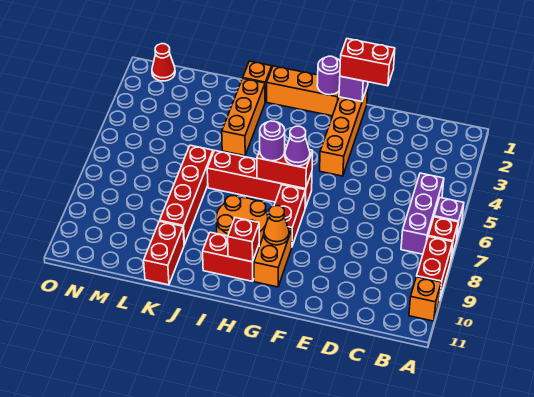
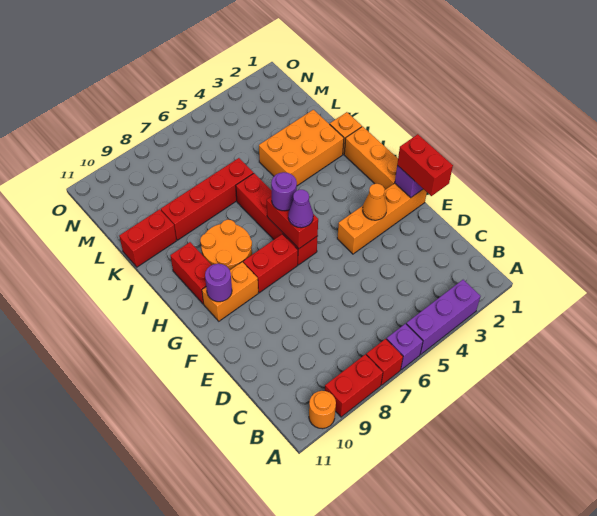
orange brick A10 level 1 -> orange round brick A10 level 1
purple brick B5:B7 level 1 -> purple brick A3:A5 level 1
purple round brick G1 level 2 -> purple round brick G10 level 2
orange cone G9 level 2 -> orange cone F3 level 2
red brick H10 level 2 -> none
orange brick J2:J4 level 1 -> orange brick J2:K4 level 1
red cone N1 level 1 -> none

